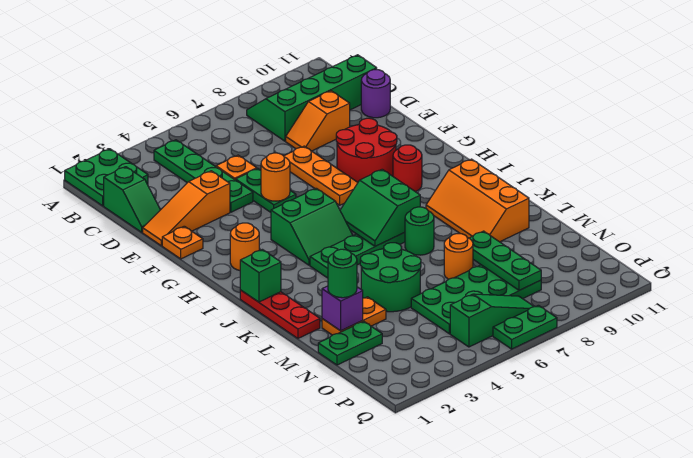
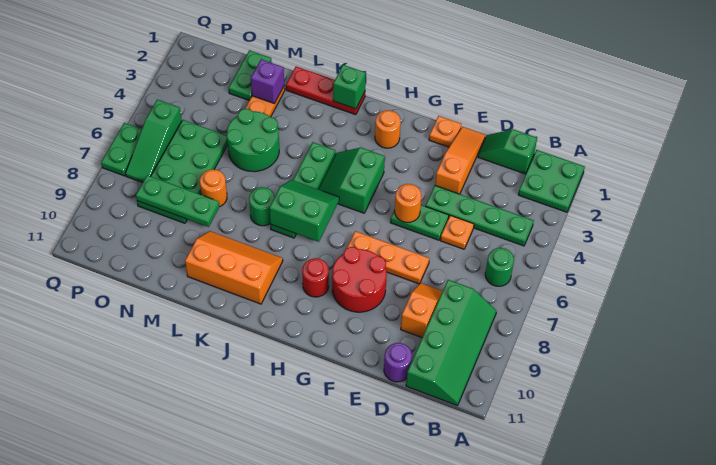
green round brick M2 level 3 -> green round brick B6 level 1

